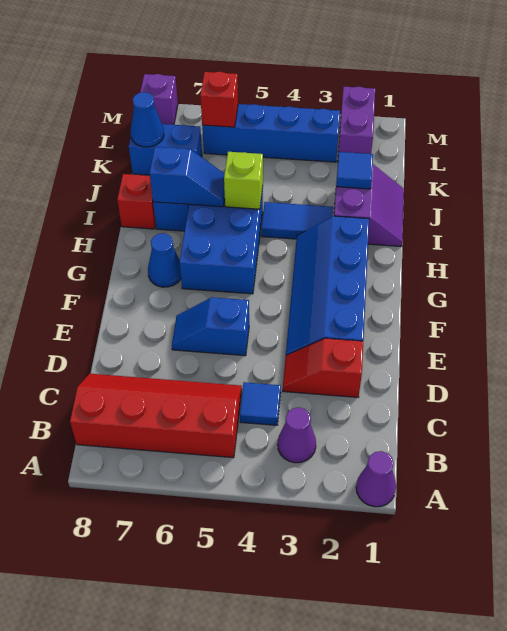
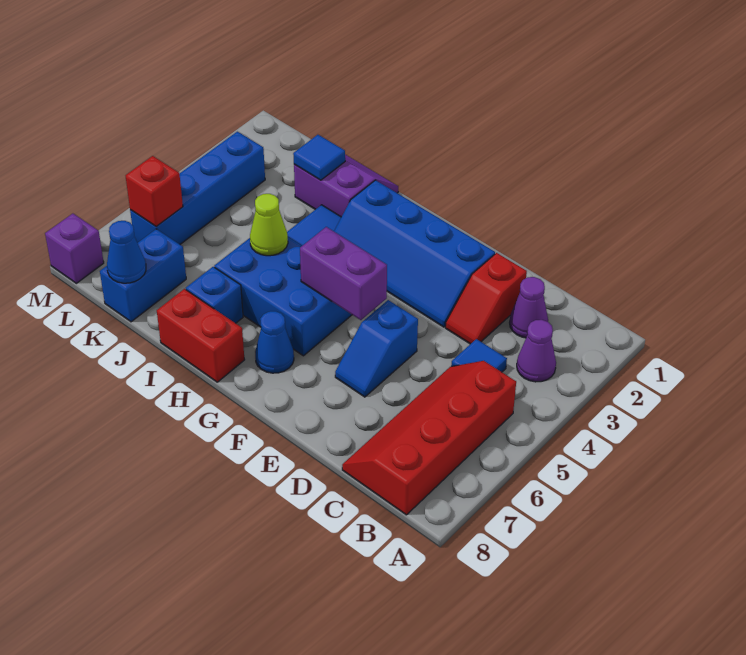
purple cone A1 level 1 -> purple cone C2 level 1
lime brick I5 level 2 -> lime cone I5 level 2
blue slope I6:I7 level 2 top 7 -> none
red brick I8 level 1 -> red brick H8:I8 level 1
purple brick L2:M2 level 1 -> purple brick F5:G5 level 2

